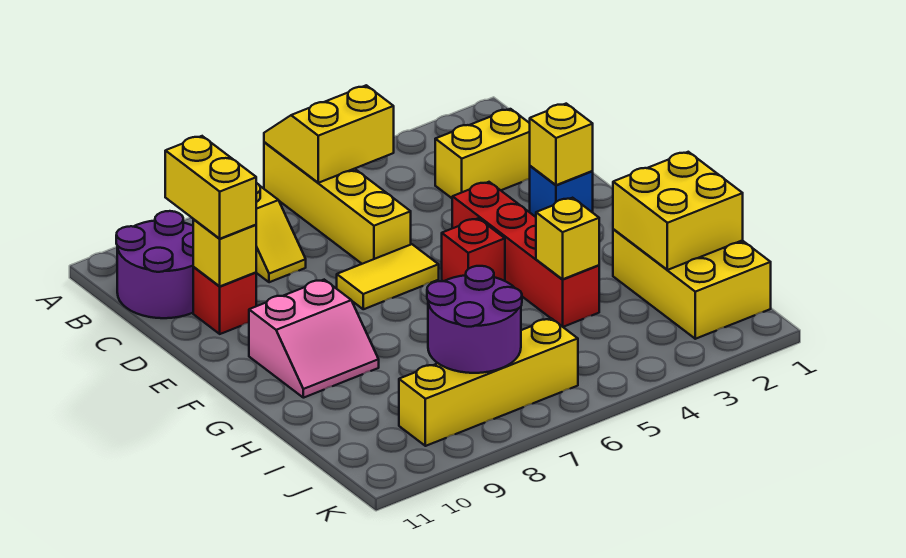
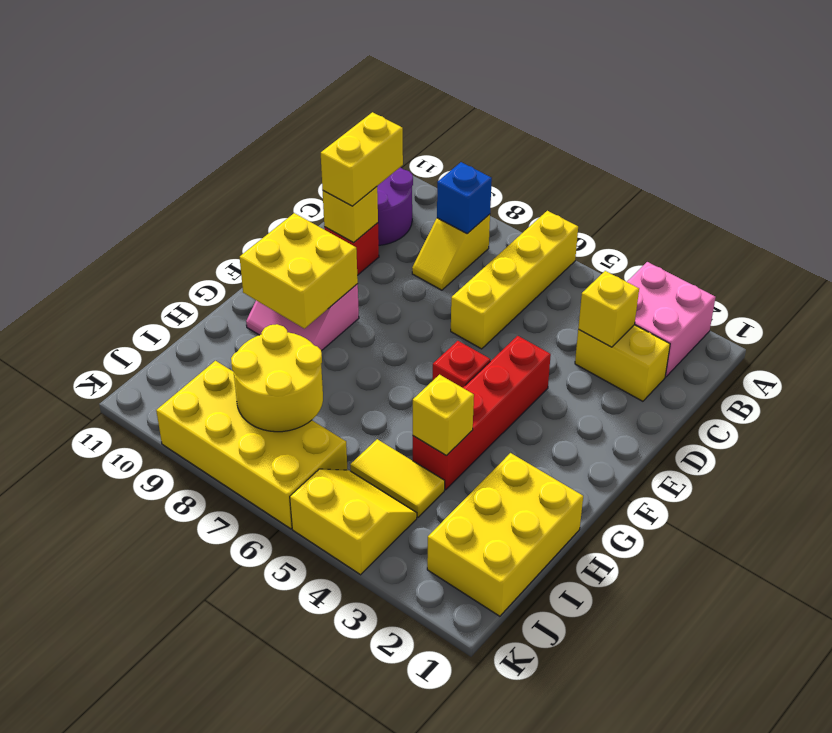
none -> pink brick A2:B3 level 1
yellow slope A5:B6 level 2 top B -> yellow slope J4:K5 level 1 top K
blue brick E2 level 1 -> blue brick B8 level 2
yellow brick E2 level 2 -> yellow brick C3 level 2
yellow tile E6:E7 level 1 -> yellow tile I4:I5 level 1
yellow brick H1:I2 level 2 -> yellow brick F9:G10 level 2
purple round brick I7:J8 level 2 -> yellow round brick I7:J8 level 2
yellow brick J6:J9 level 1 -> yellow brick J6:K9 level 1

